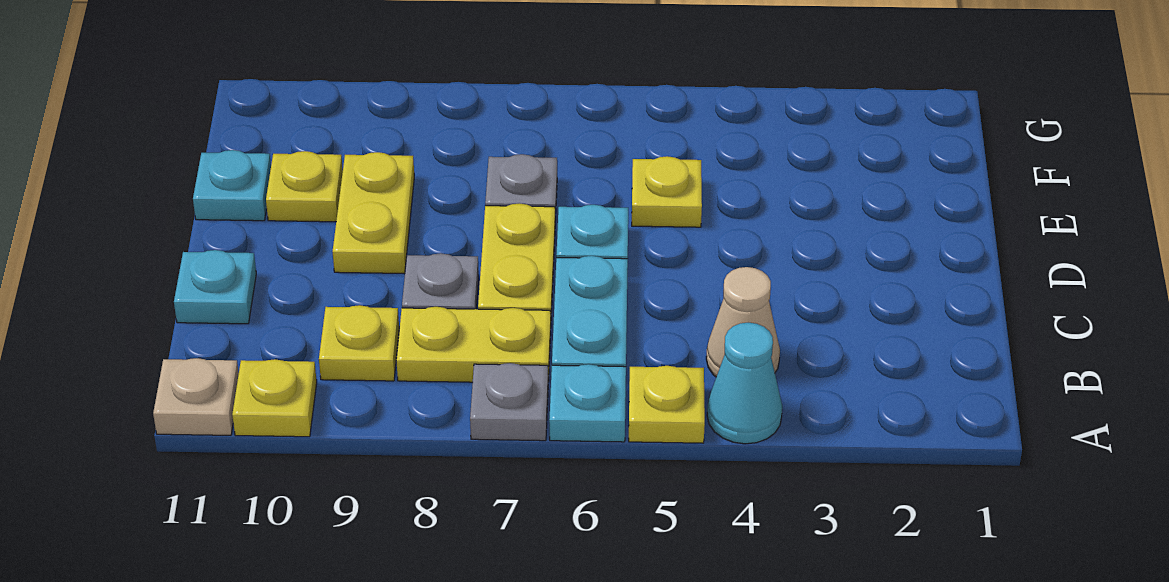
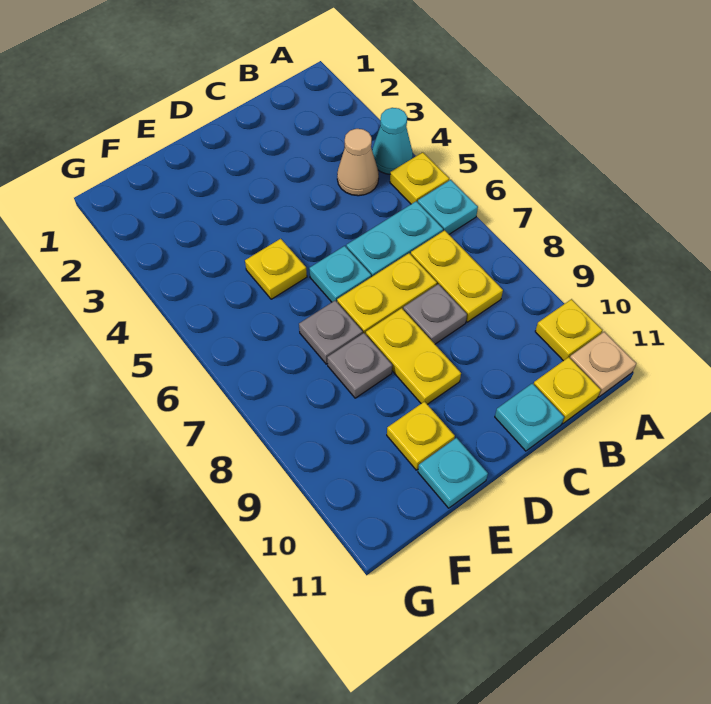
grey plate A7 level 1 -> grey plate E8 level 1
yellow plate B9 level 1 -> yellow plate B11 level 1
yellow plate D9:E9 level 1 -> yellow plate D8:D9 level 1

